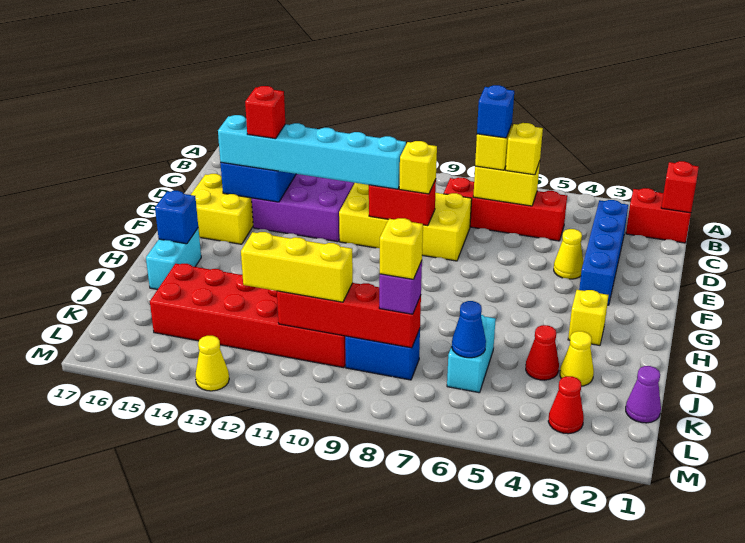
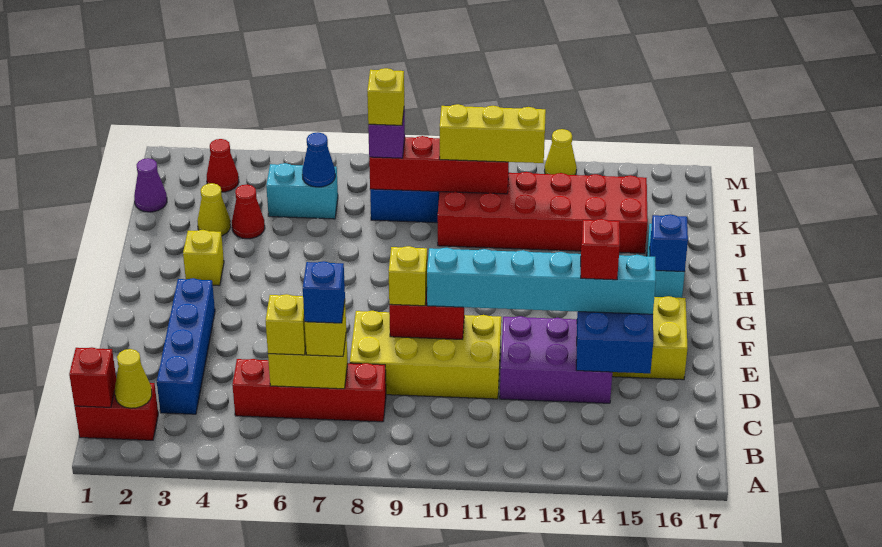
yellow cone E4 level 1 -> yellow cone B2 level 2
cyan brick J6:K6 level 1 -> cyan brick K5:K6 level 1

